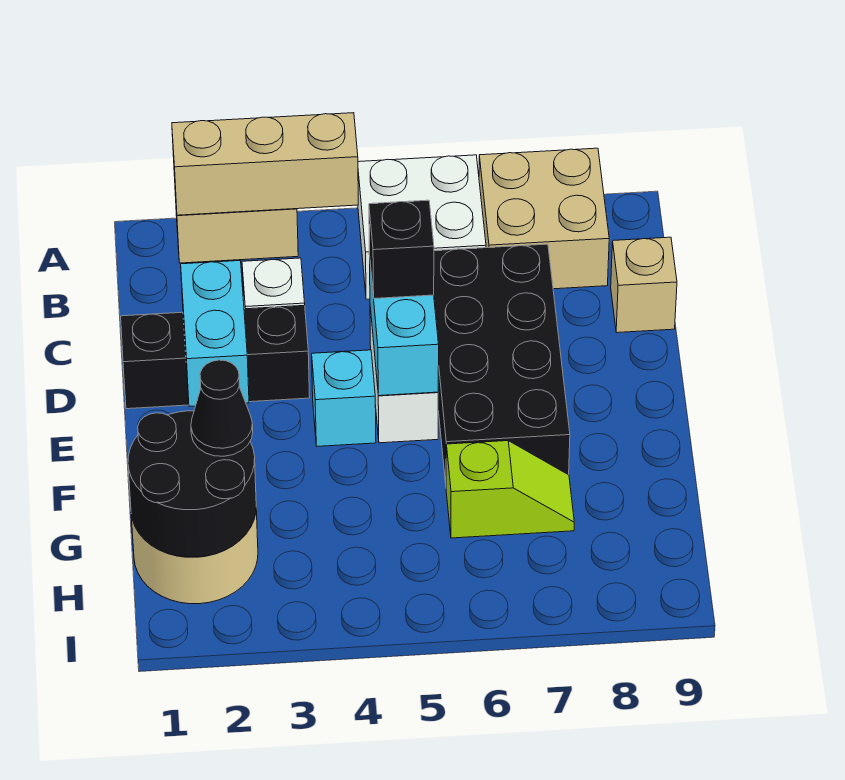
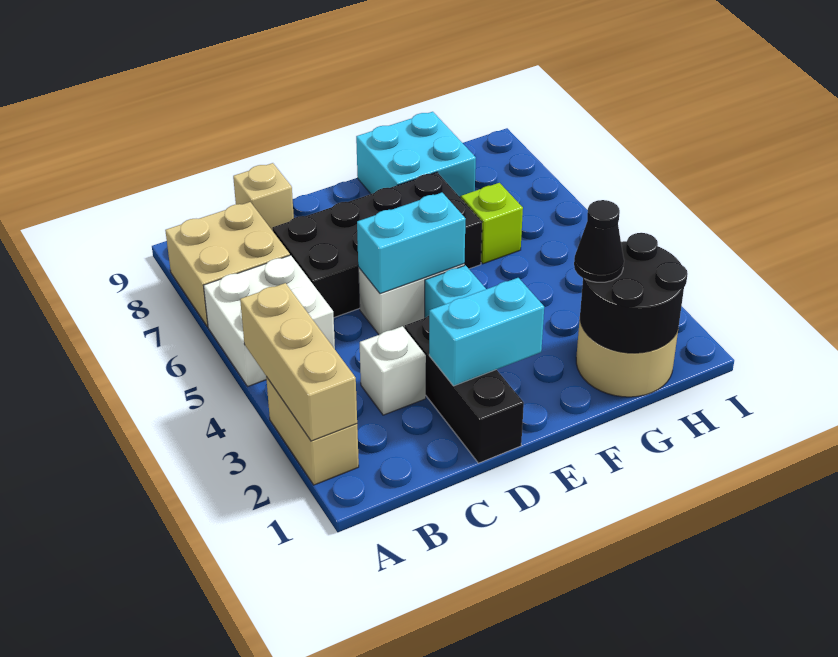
black brick D5 level 3 -> none
none -> cyan brick F8:G9 level 1

